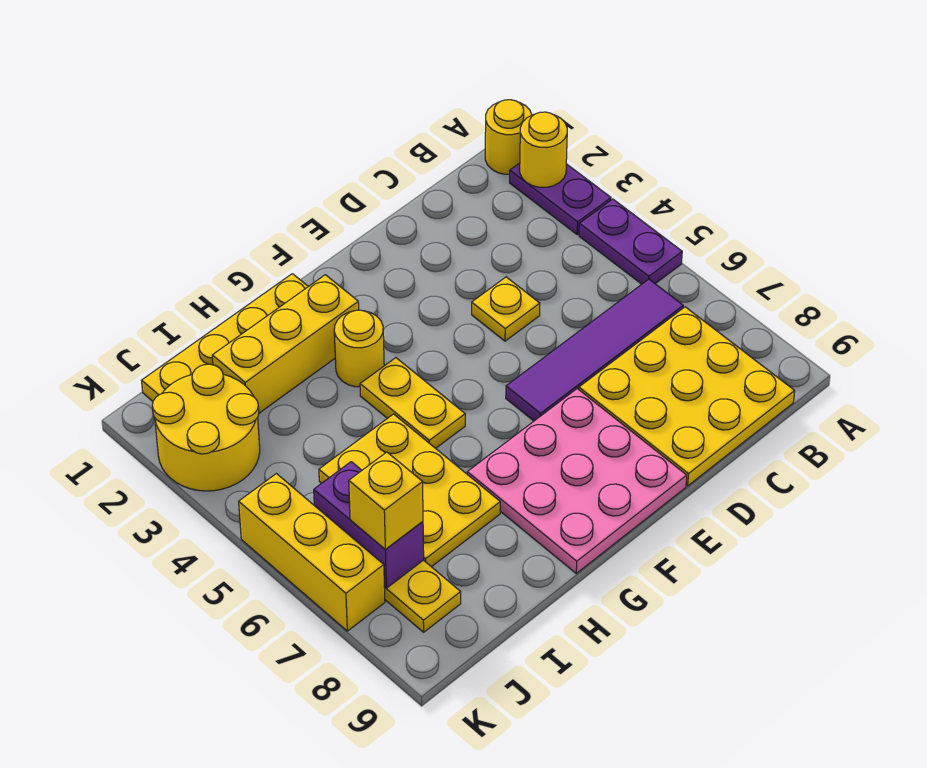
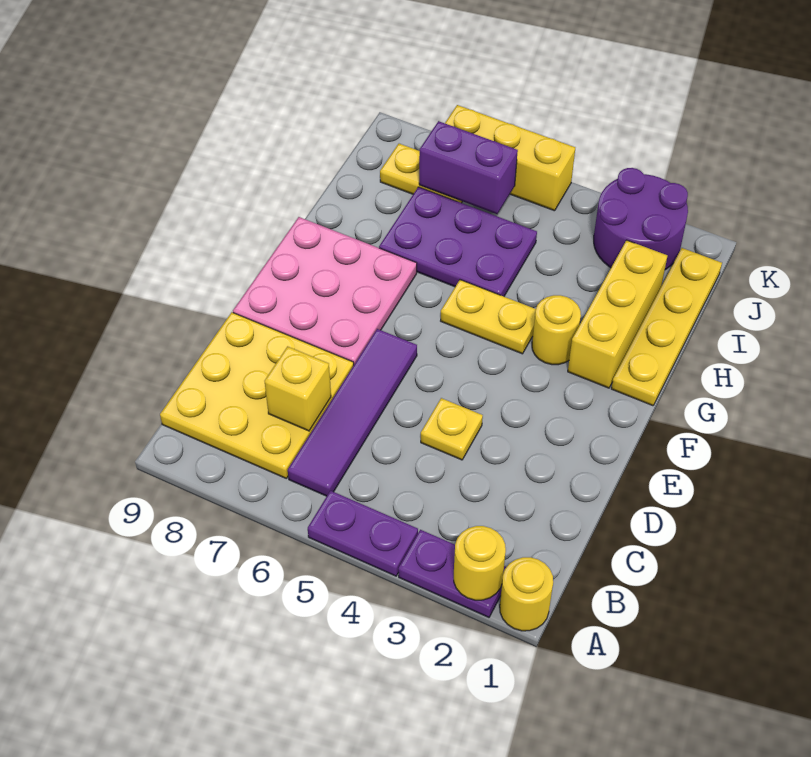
yellow plate H5:I7 level 1 -> purple plate H5:I7 level 1
yellow round brick J2:K3 level 1 -> purple round brick J2:K3 level 1
yellow brick J7 level 3 -> yellow brick C7 level 2

